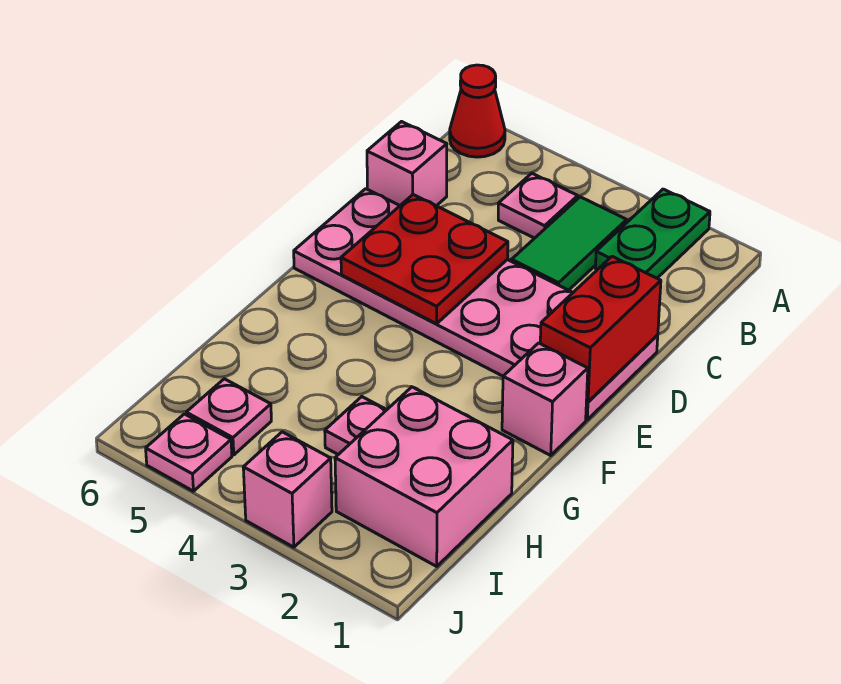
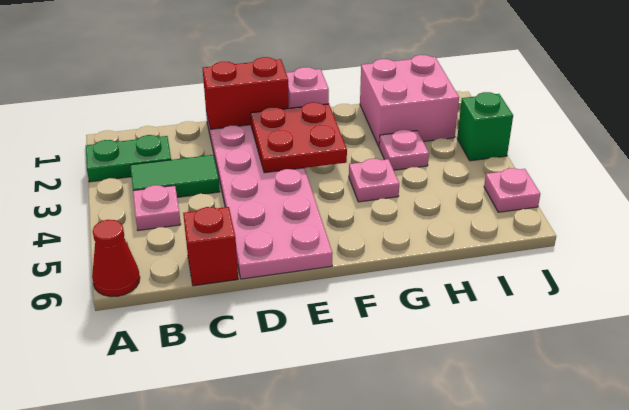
pink brick C6 level 1 -> red brick C6 level 1
red plate D4:E5 level 2 -> red plate E2:F3 level 2
pink plate I5 level 1 -> pink plate G4 level 1
pink brick J3 level 1 -> green brick J3 level 1

